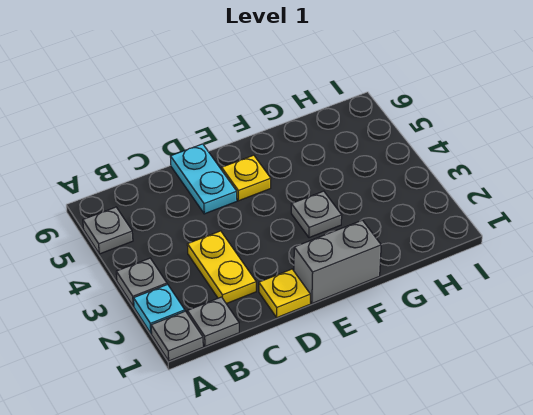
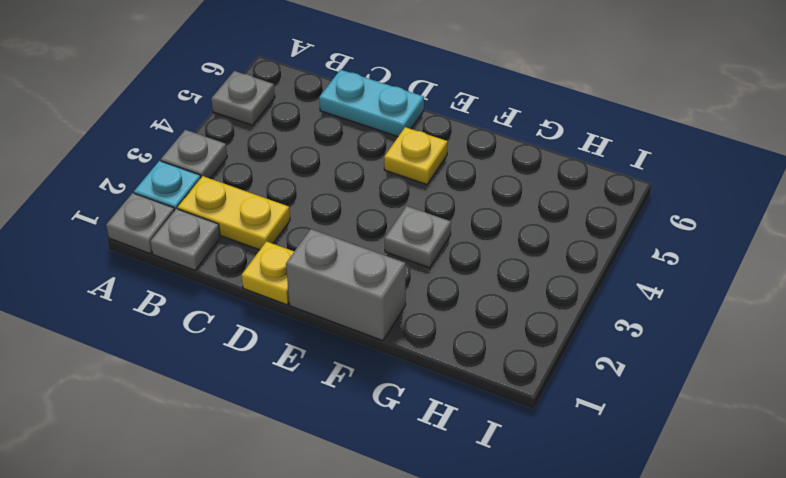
yellow plate C2:C3 level 1 -> yellow plate B2:C2 level 1
cyan plate D5:D6 level 1 -> cyan plate C6:D6 level 1

